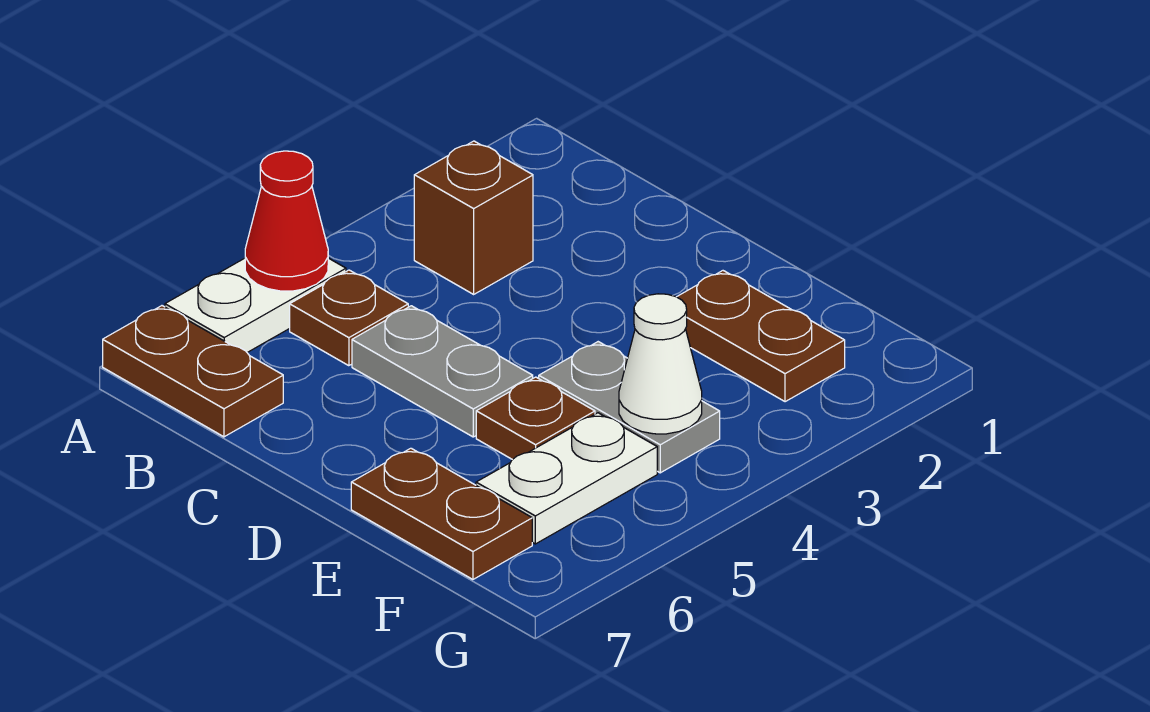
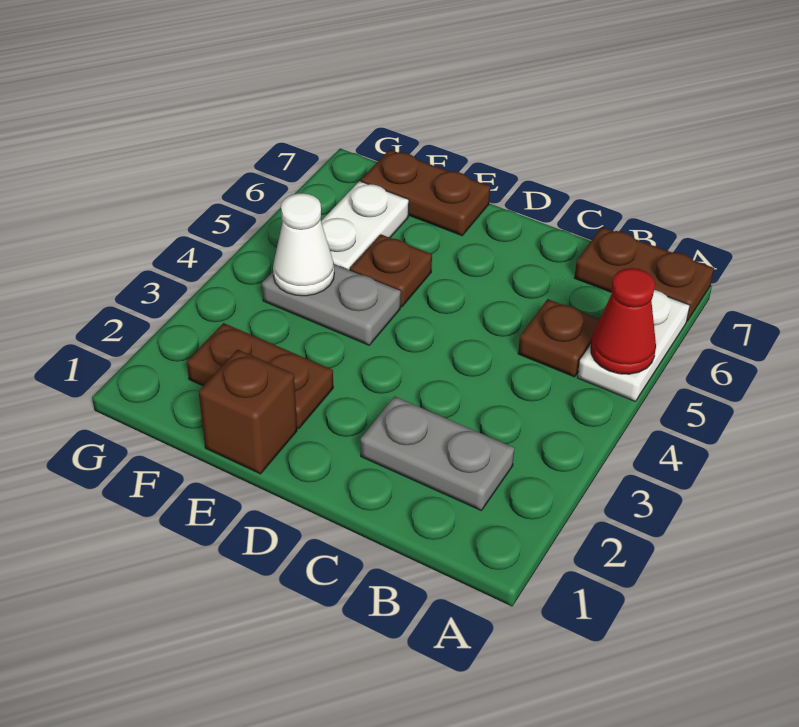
brown brick B3 level 1 -> brown brick E1 level 1
grey plate C5:D5 level 1 -> grey plate B2:C2 level 1

